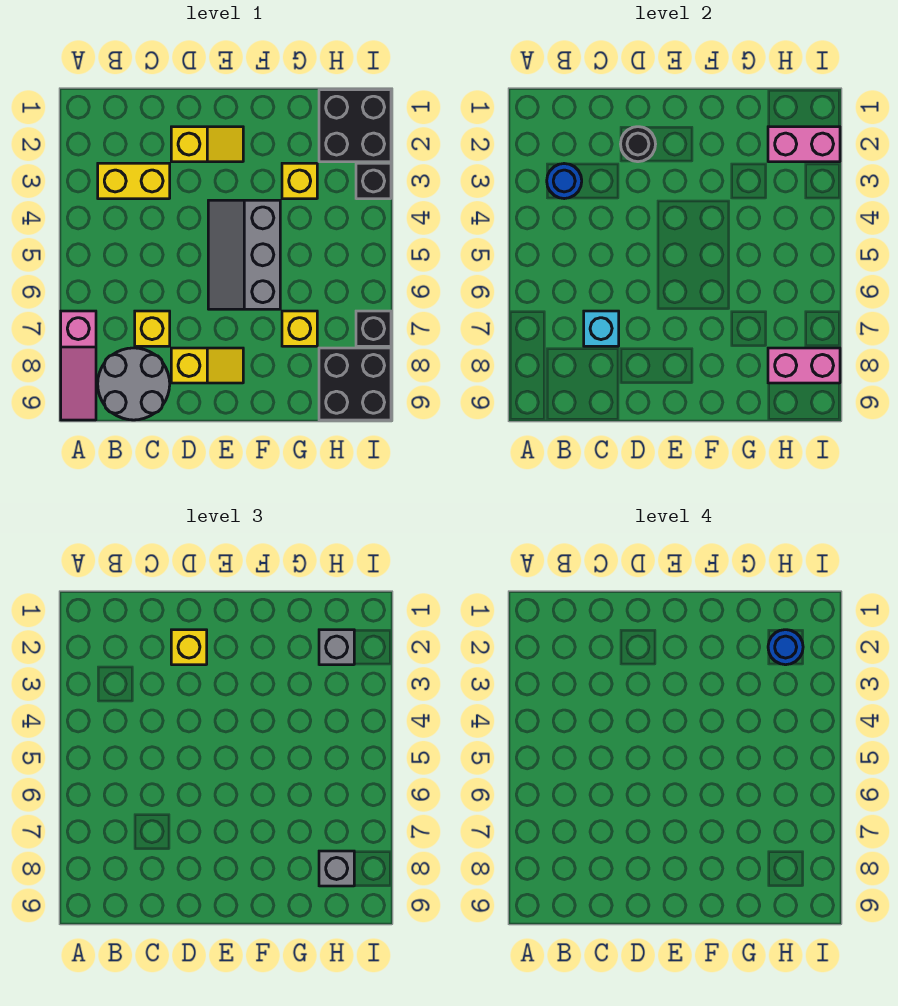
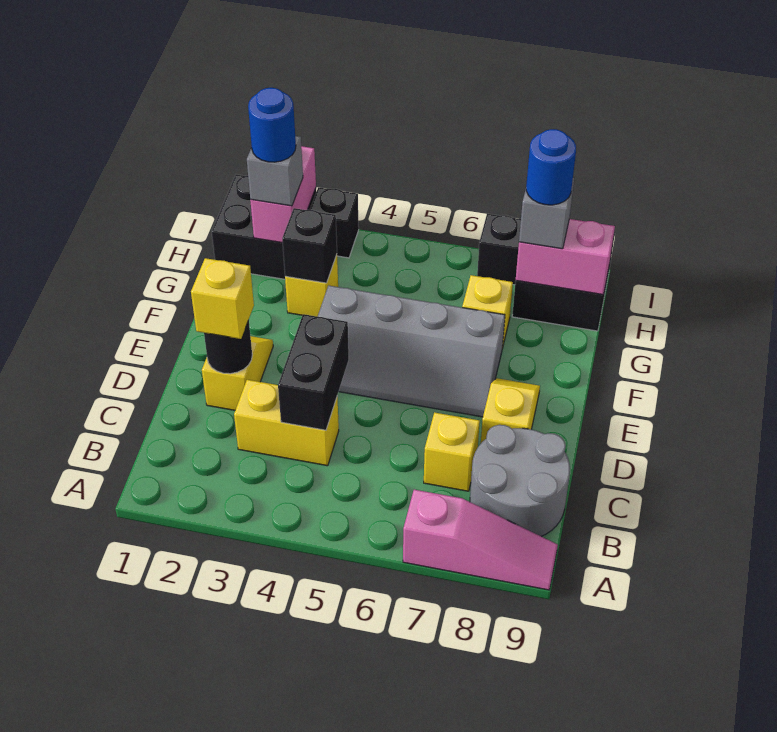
yellow brick B3:C3 level 1 -> yellow brick C3:C4 level 1
blue round brick B3 level 2 -> blue round brick H8 level 4
none -> black brick C4:D4 level 2
cyan brick C7 level 2 -> none
grey slope E4:F6 level 1 top F -> grey slope E4:F7 level 1 top F
none -> black brick G3 level 2
pink brick H8:I8 level 2 -> pink brick H8:H9 level 2

